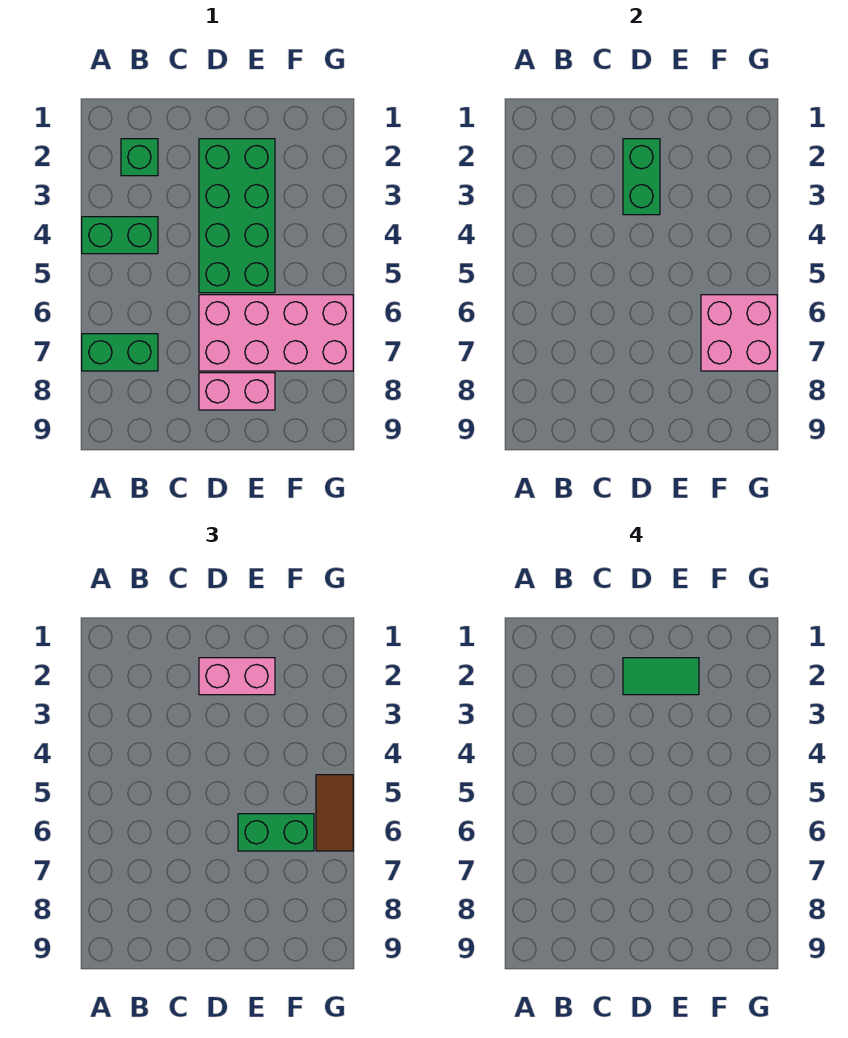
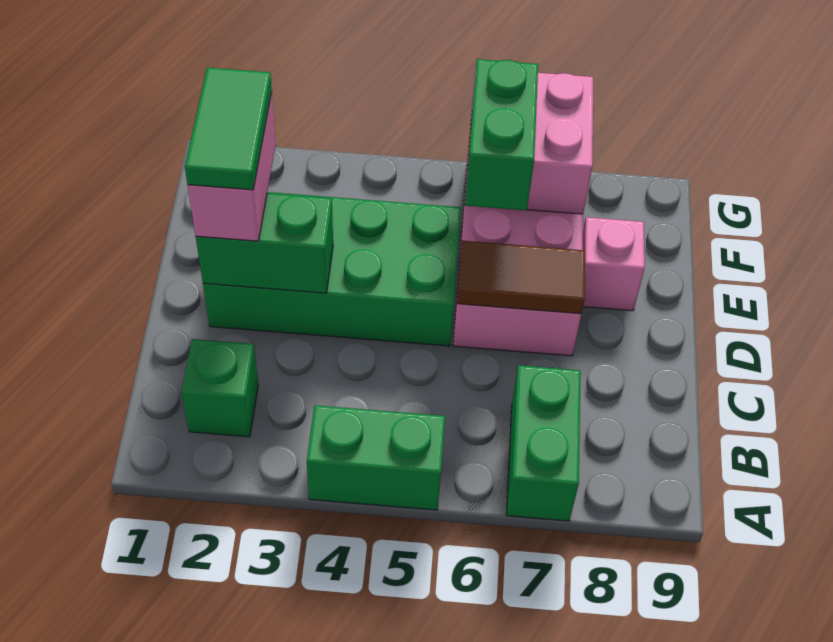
green brick A4:B4 level 1 -> green brick A4:A5 level 1
pink brick D8:E8 level 1 -> pink brick E8 level 1
brown tile G5:G6 level 3 -> brown tile D6:D7 level 2

